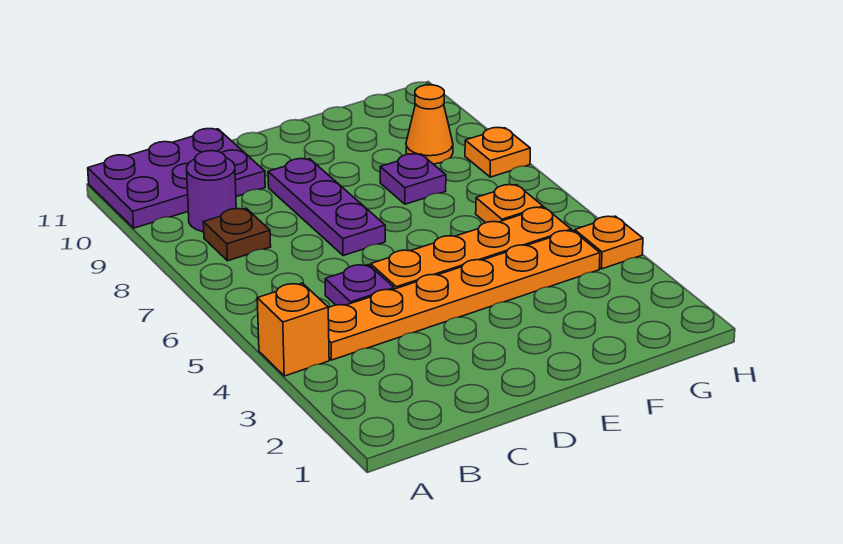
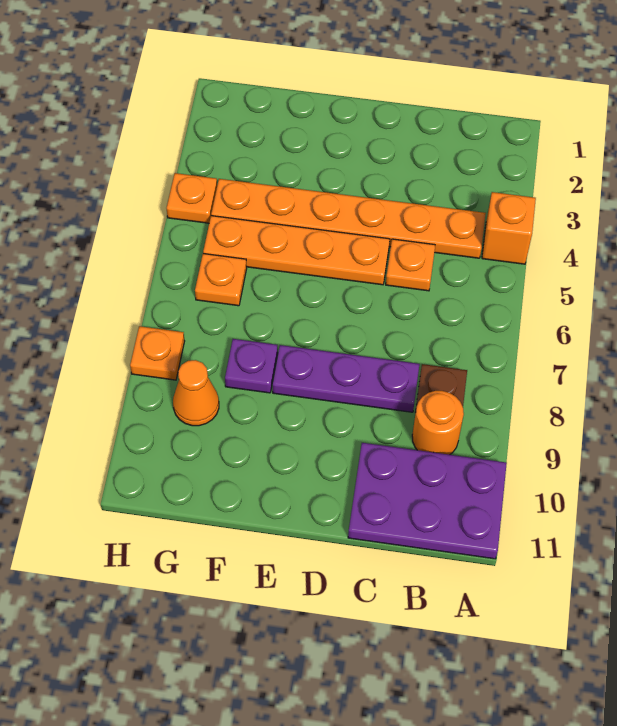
purple round brick B9 level 1 -> orange round brick B9 level 1
purple plate C5 level 1 -> orange plate C5 level 1
purple plate D7:D9 level 1 -> purple plate C8:E8 level 1

